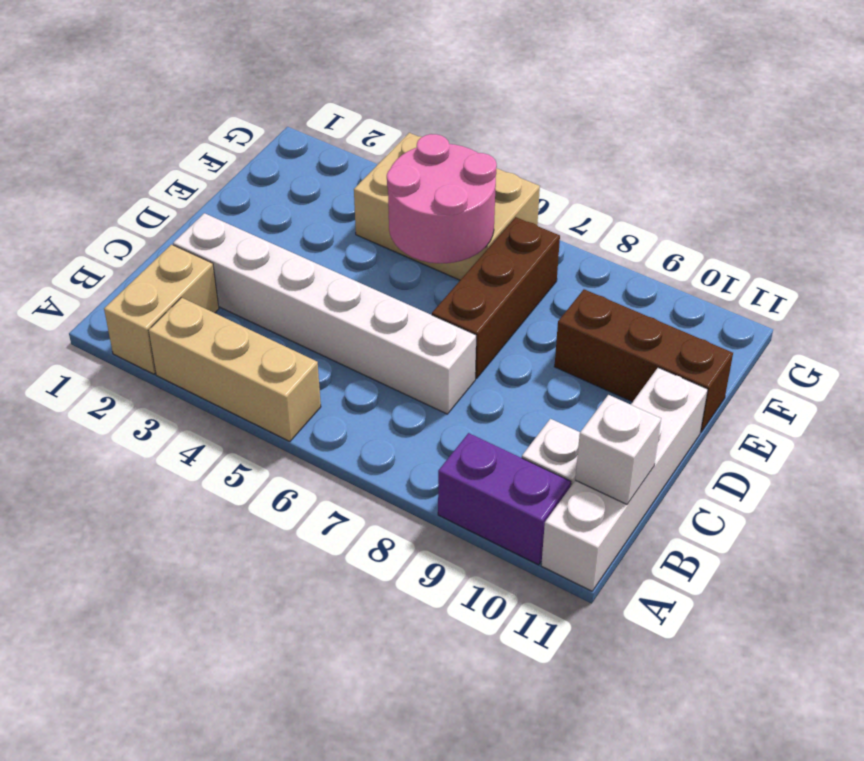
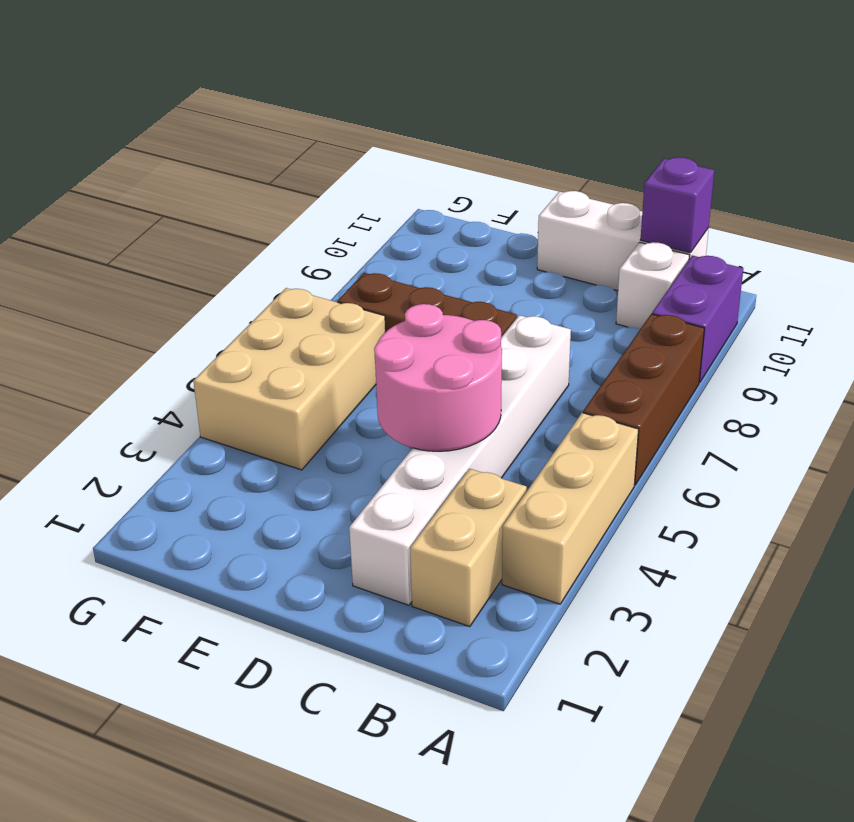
tan brick A2:B2 level 1 -> tan brick B2:B3 level 1
white brick A11:D11 level 1 -> white brick B11:D11 level 1
white brick B11 level 2 -> purple brick B11 level 2
pink round brick E5:F6 level 2 -> pink round brick C4:D5 level 2
brown brick E9:E11 level 1 -> brown brick A6:A8 level 1

